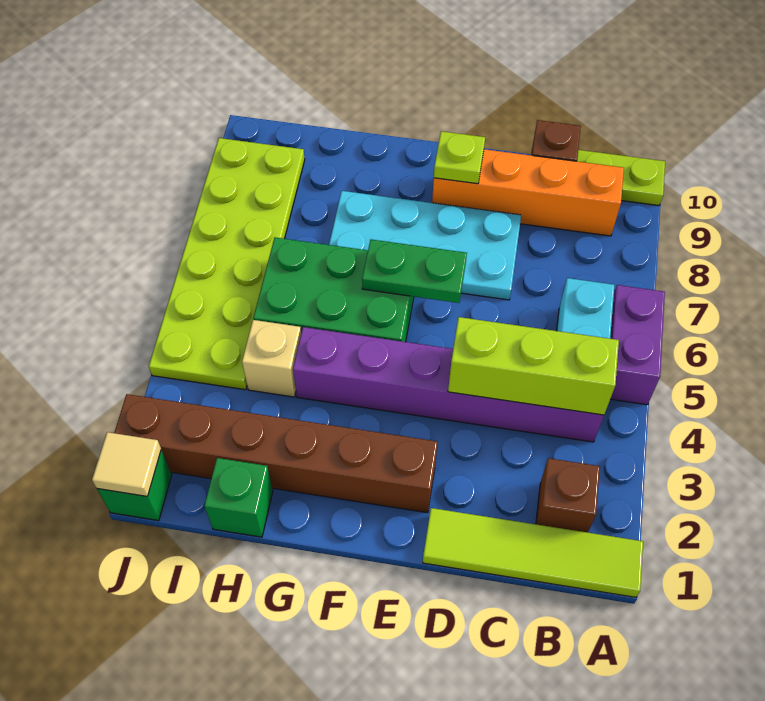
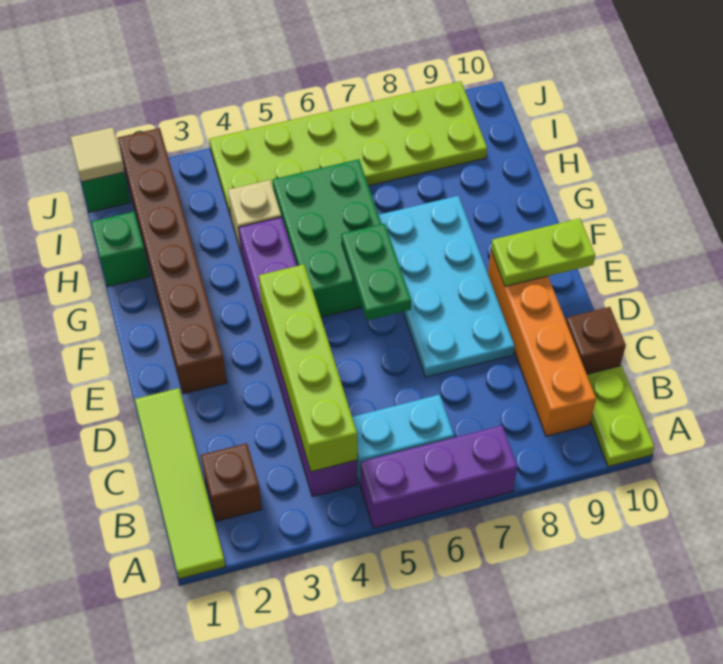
purple brick A5:A6 level 1 -> purple brick A5:A7 level 1
lime brick B4:D4 level 2 -> lime brick B4:E4 level 2
lime plate E9 level 2 -> lime plate E9:E10 level 2

